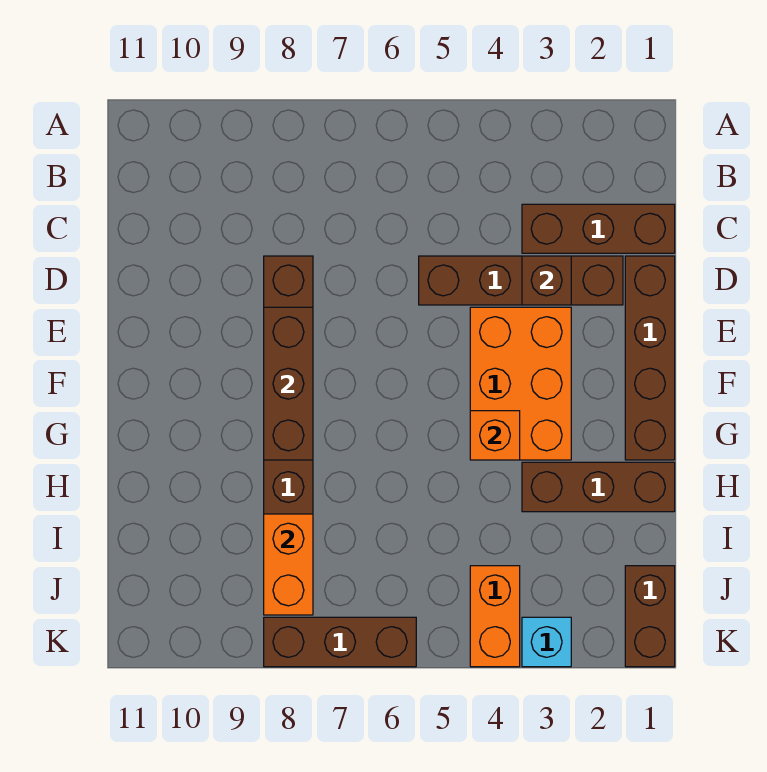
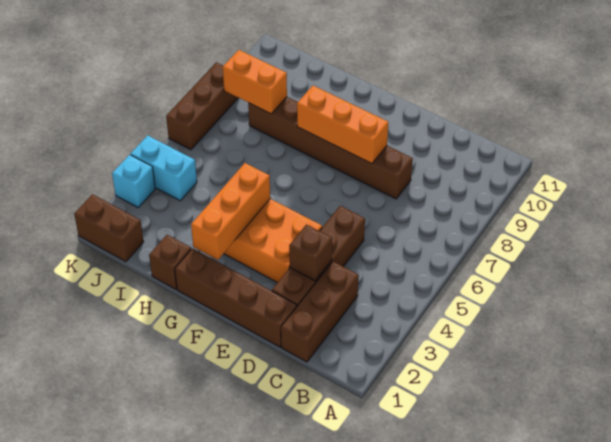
brown brick E8:G8 level 2 -> orange brick E8:G8 level 2
orange brick G4 level 2 -> orange brick G2:G4 level 2
brown brick H1:H3 level 1 -> brown brick H1 level 1
orange brick J4:K4 level 1 -> cyan brick J4:K4 level 1

